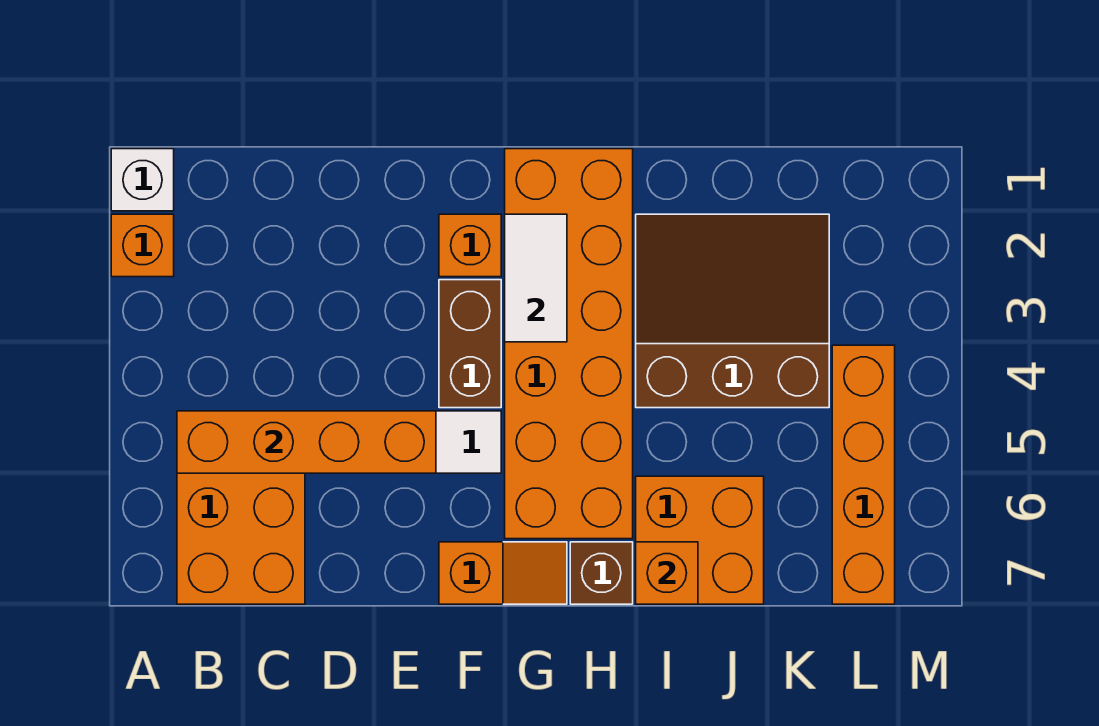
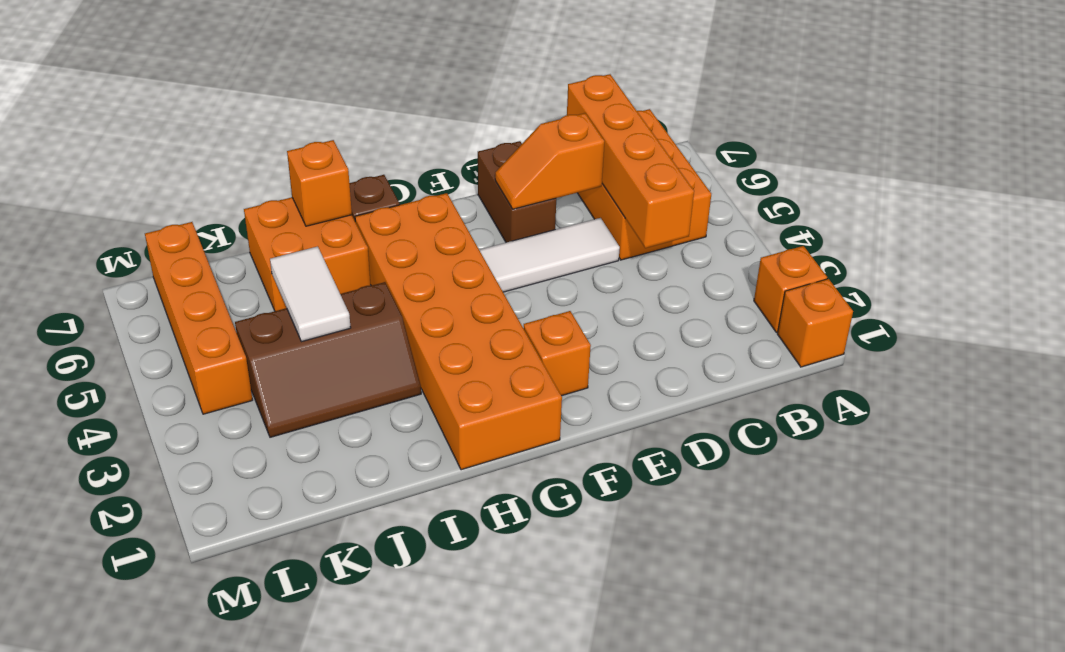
white brick A1 level 1 -> orange brick A1 level 1
orange brick B5:E5 level 2 -> orange brick C4:C7 level 2
brown brick F3:F4 level 1 -> brown brick E6:E7 level 1
orange slope F7:G7 level 1 top F -> orange slope D6:E6 level 2 top D
white tile G2:G3 level 2 -> white tile J4:J5 level 2
brown slope I2:K4 level 1 top 4 -> brown slope I3:K4 level 1 top 4

